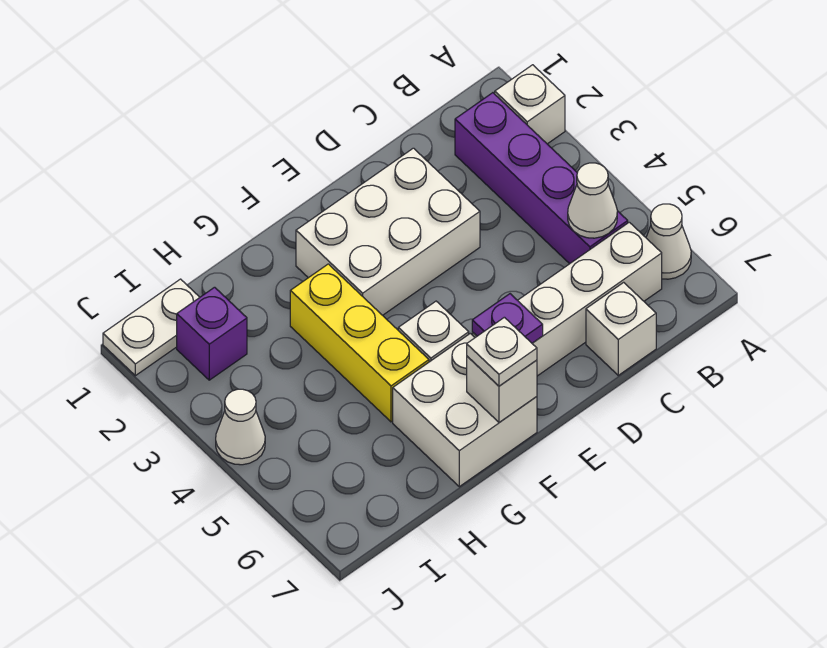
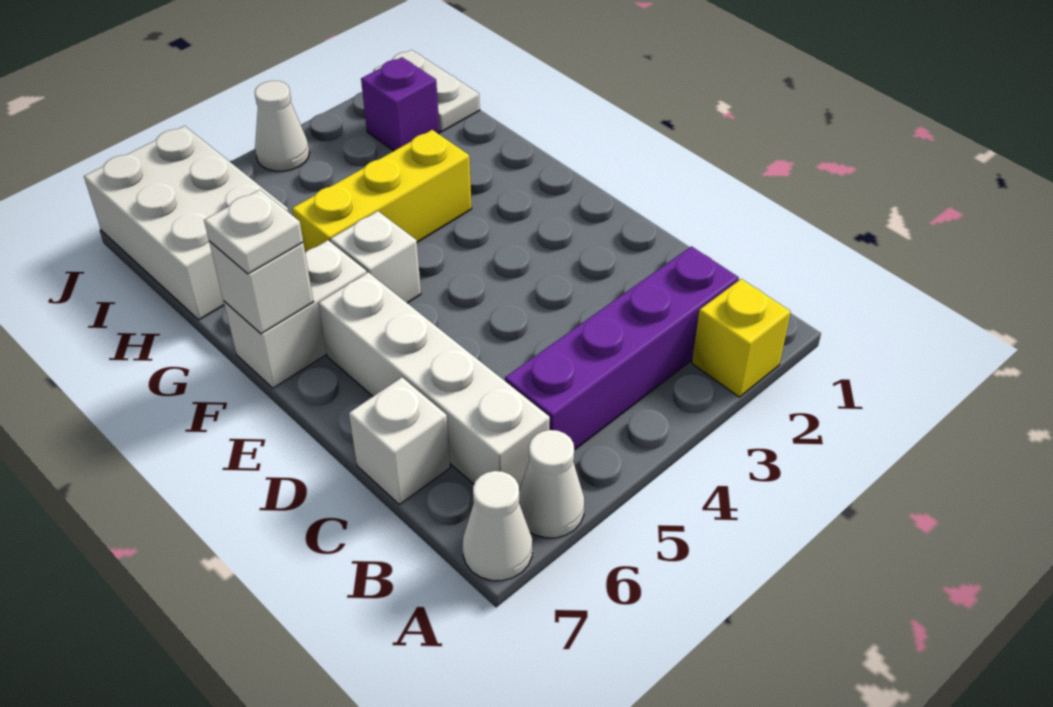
white brick A2 level 1 -> yellow brick A2 level 1
white cone B5 level 2 -> white cone A7 level 1
white brick D2:F3 level 1 -> white brick H6:J7 level 1
purple plate E6 level 2 -> none
white brick F6:G7 level 1 -> white brick F6:F7 level 1

